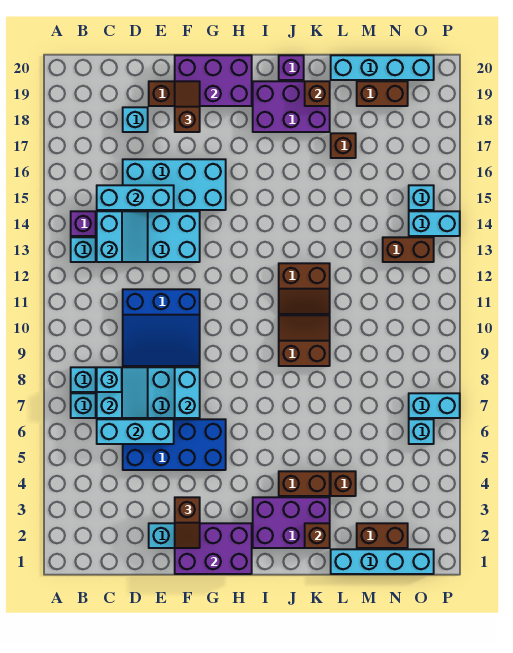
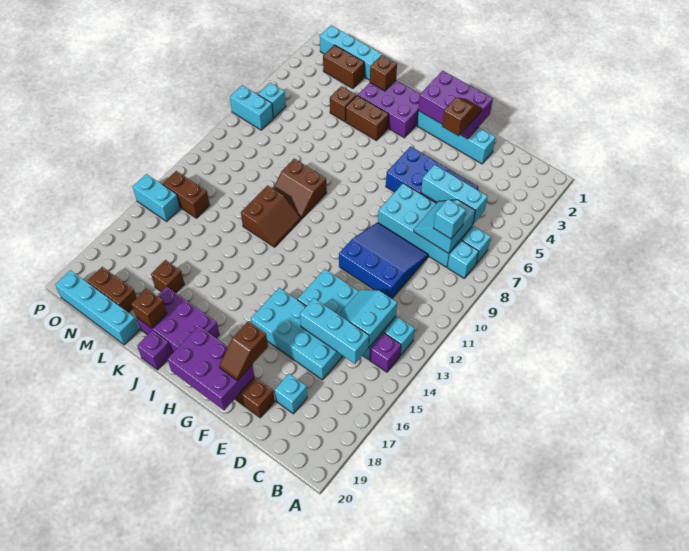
cyan brick F7:F8 level 2 -> none
brown slope J11:K12 level 1 top 12 -> brown slope J11:K12 level 1 top K
cyan brick O15 level 1 -> none

